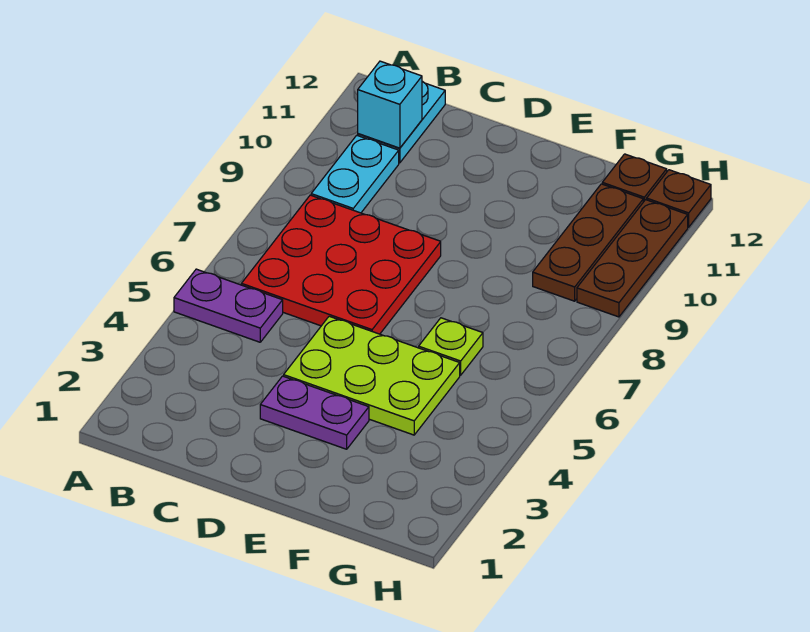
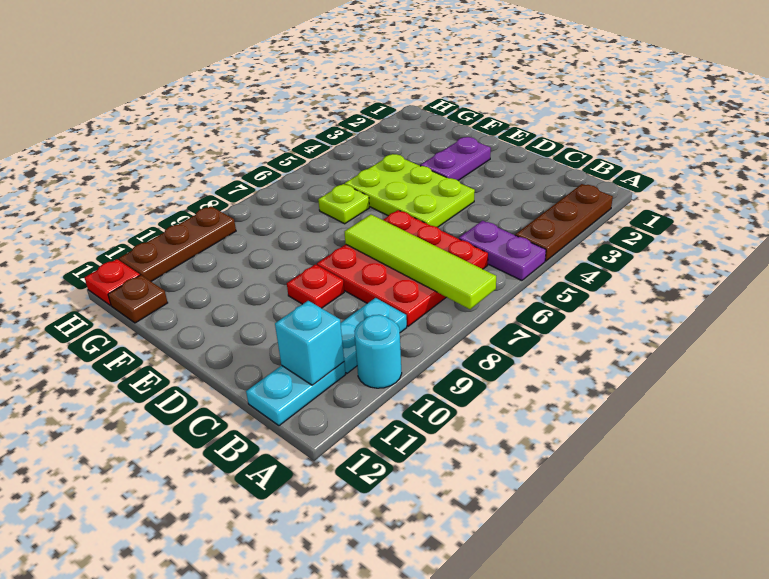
none -> lime tile A7:D7 level 2
none -> cyan round brick A10 level 1
purple plate D3:E3 level 1 -> purple plate E2:E3 level 1
none -> red plate D9 level 1
brown plate G9:G11 level 1 -> brown plate A2:A4 level 1
brown plate H12 level 1 -> red plate H12 level 1

